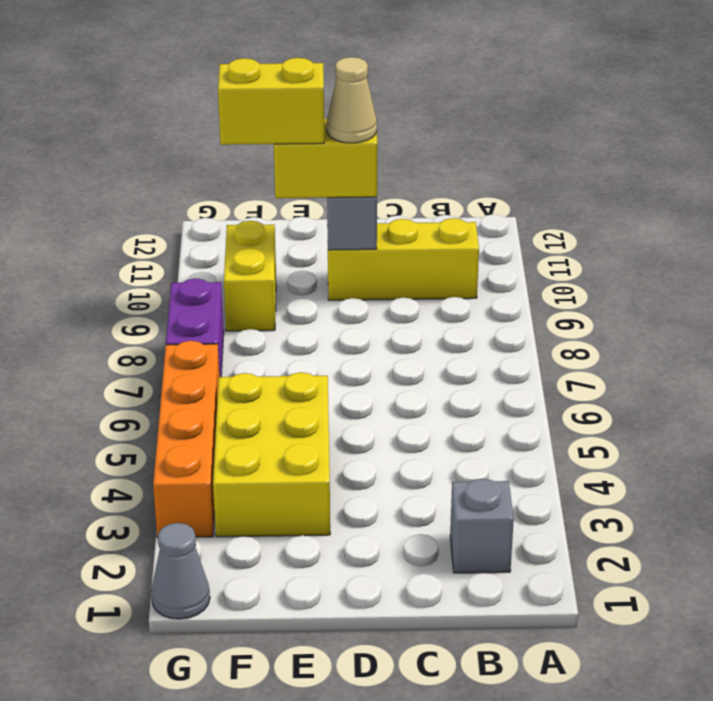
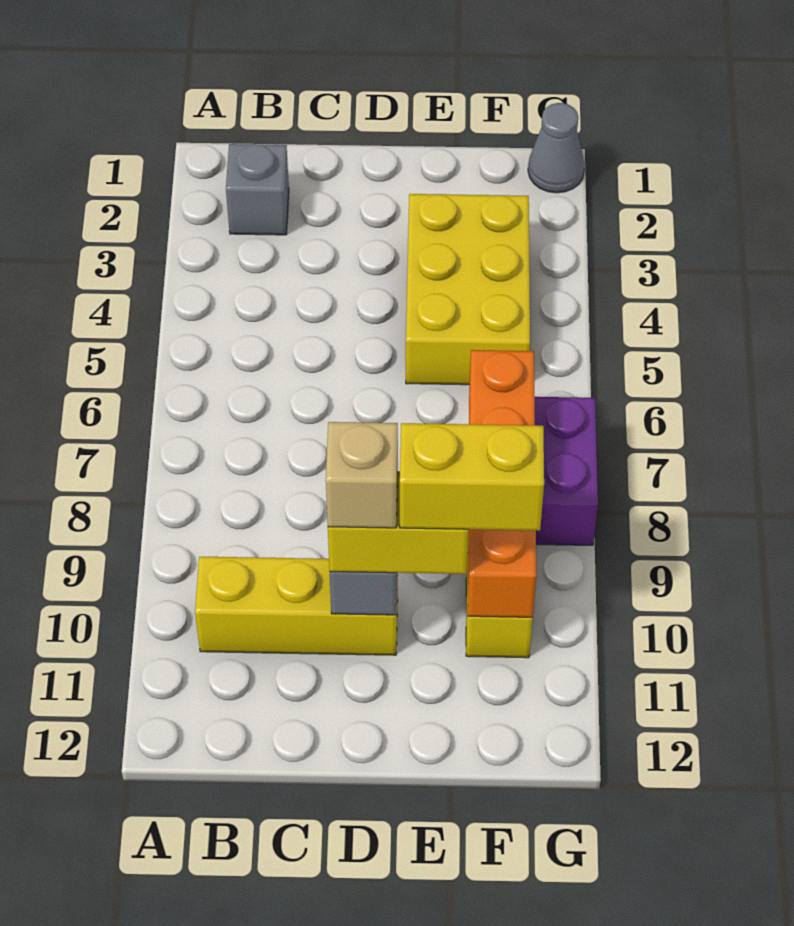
tan cone D10 level 4 -> tan brick D10 level 4
orange brick G3:G6 level 1 -> orange brick F7:F10 level 2

